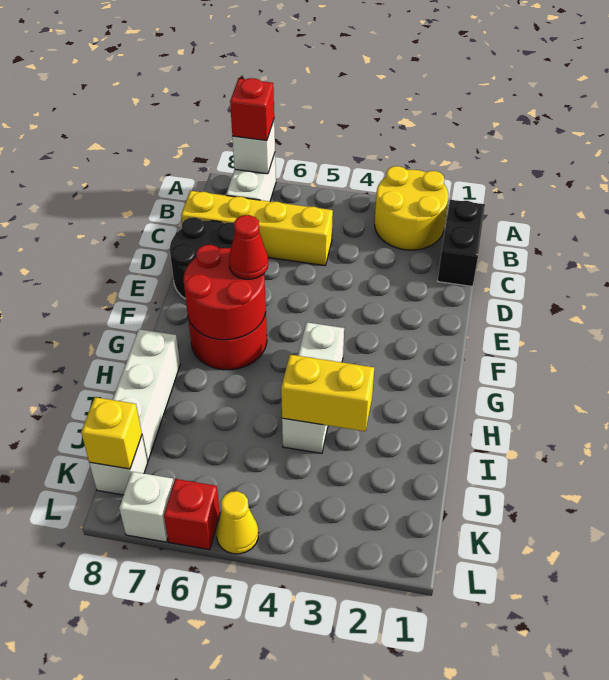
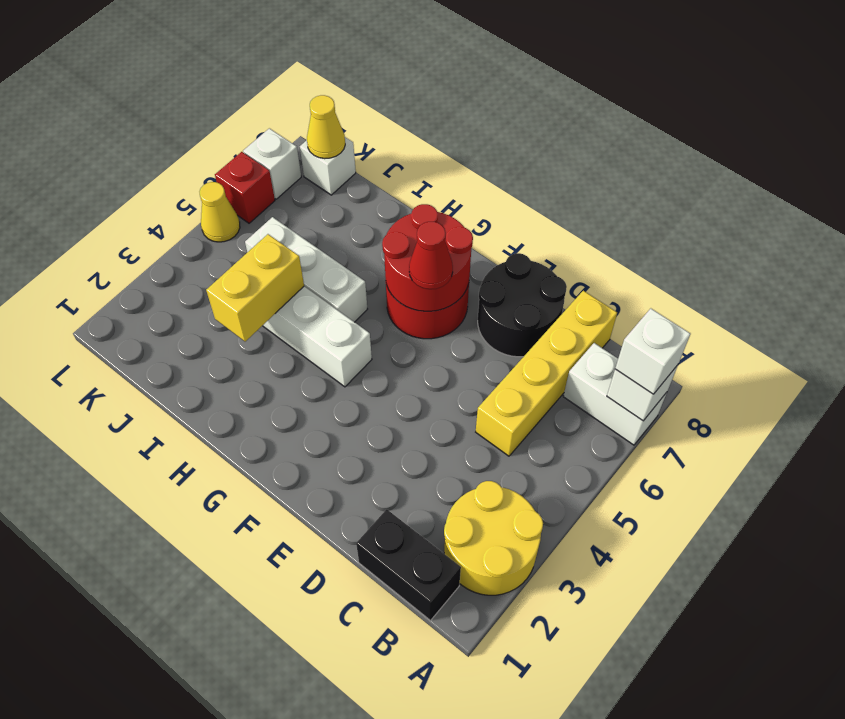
red brick A7 level 3 -> white brick A7 level 3
white brick H8:J8 level 1 -> white brick H5:J5 level 1
yellow brick K8 level 2 -> yellow cone K8 level 2

